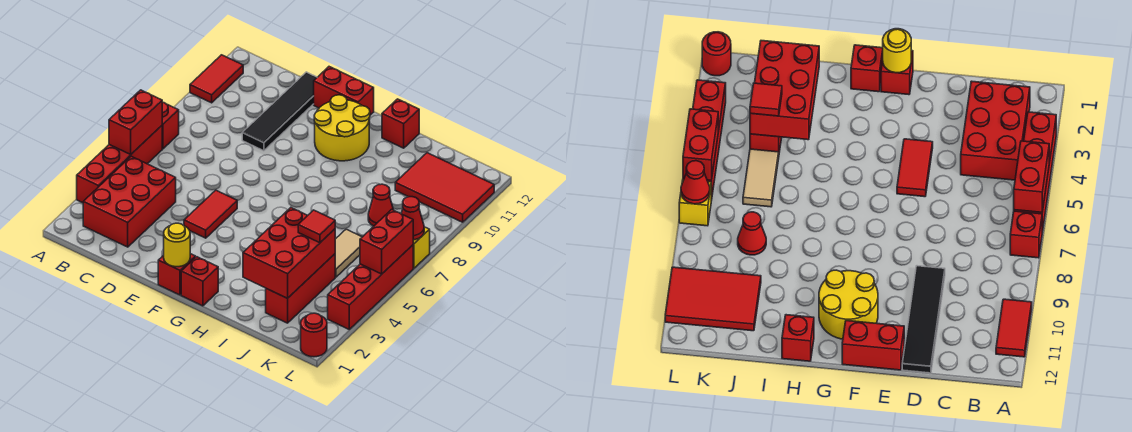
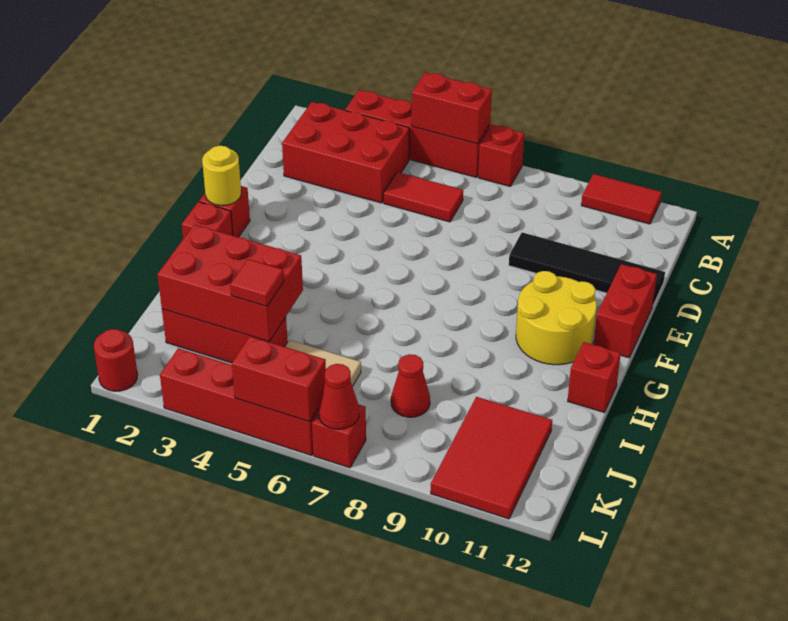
red tile E4:E5 level 1 -> red tile C5:C6 level 1
yellow brick L7 level 1 -> red brick L7 level 1

